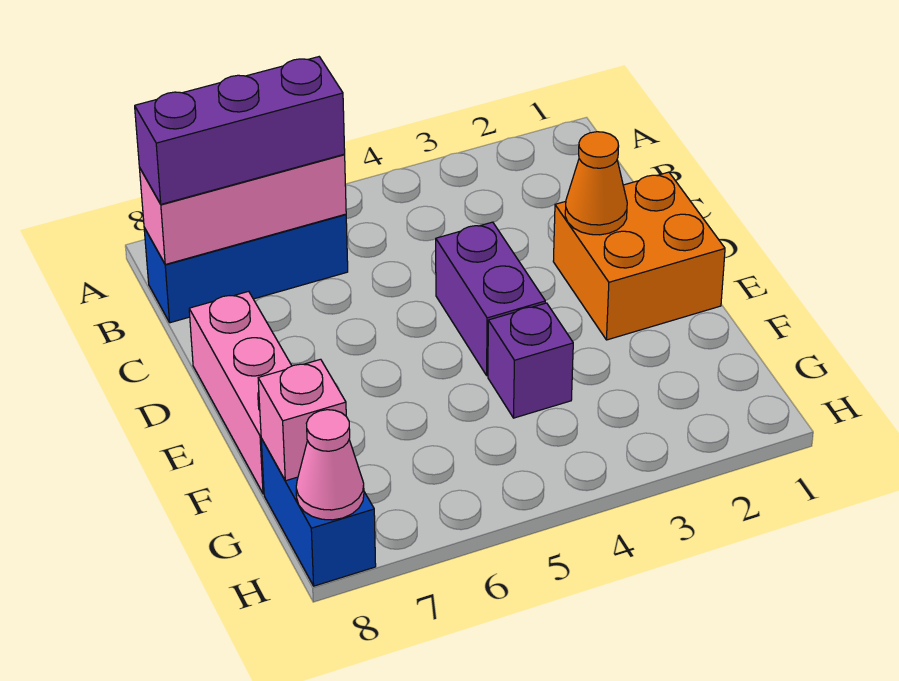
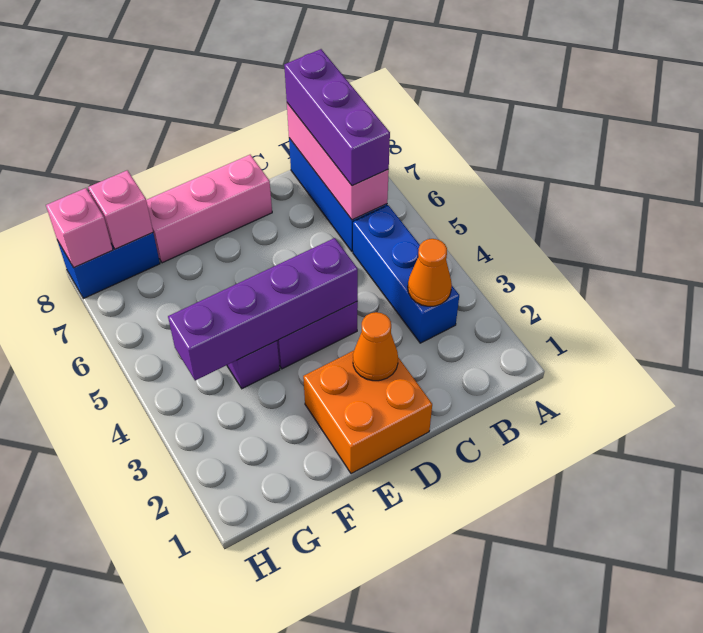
none -> blue brick B3:B5 level 1
none -> orange cone B3 level 2
none -> purple brick D4:G4 level 2
pink cone H8 level 2 -> pink brick H8 level 2

